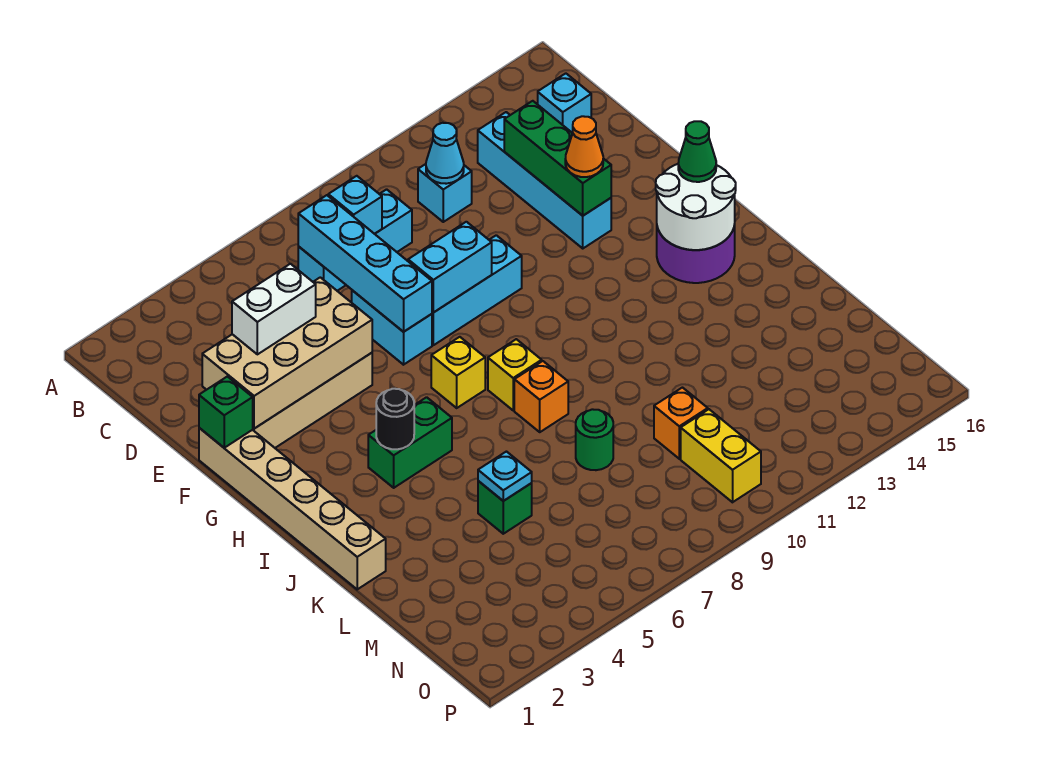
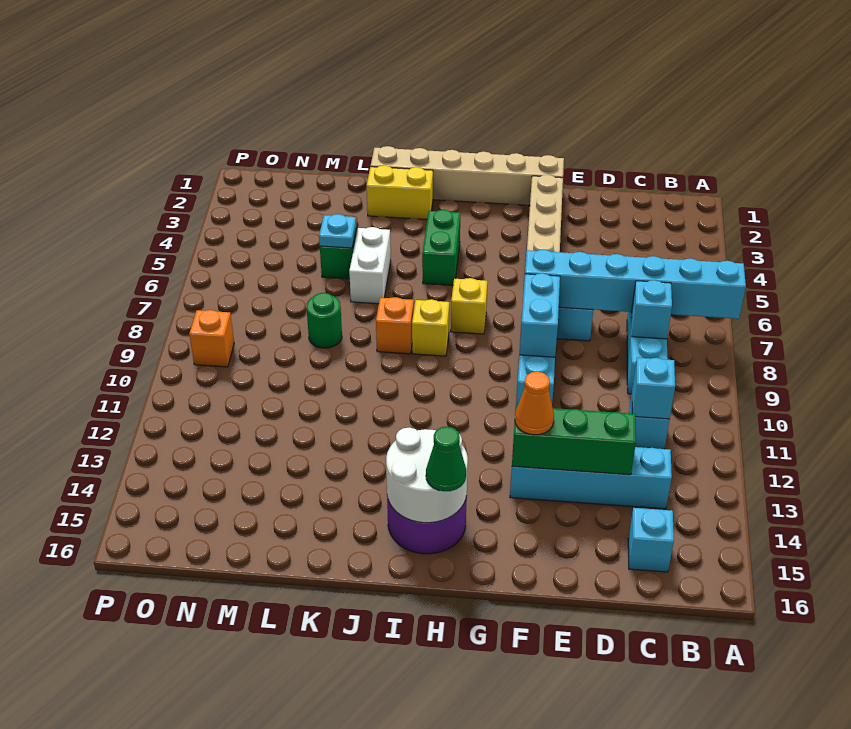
cyan brick C7:F7 level 2 -> cyan brick A7:F7 level 2
cyan cone C11 level 2 -> cyan brick C11 level 2
tan brick E2:F5 level 2 -> none
white brick E3:E4 level 3 -> white brick K5:K6 level 1
green brick F1 level 2 -> none
black round brick I4 level 2 -> none
orange brick M10 level 1 -> orange brick O9 level 1
yellow brick N10:O10 level 1 -> yellow brick J2:K2 level 1

